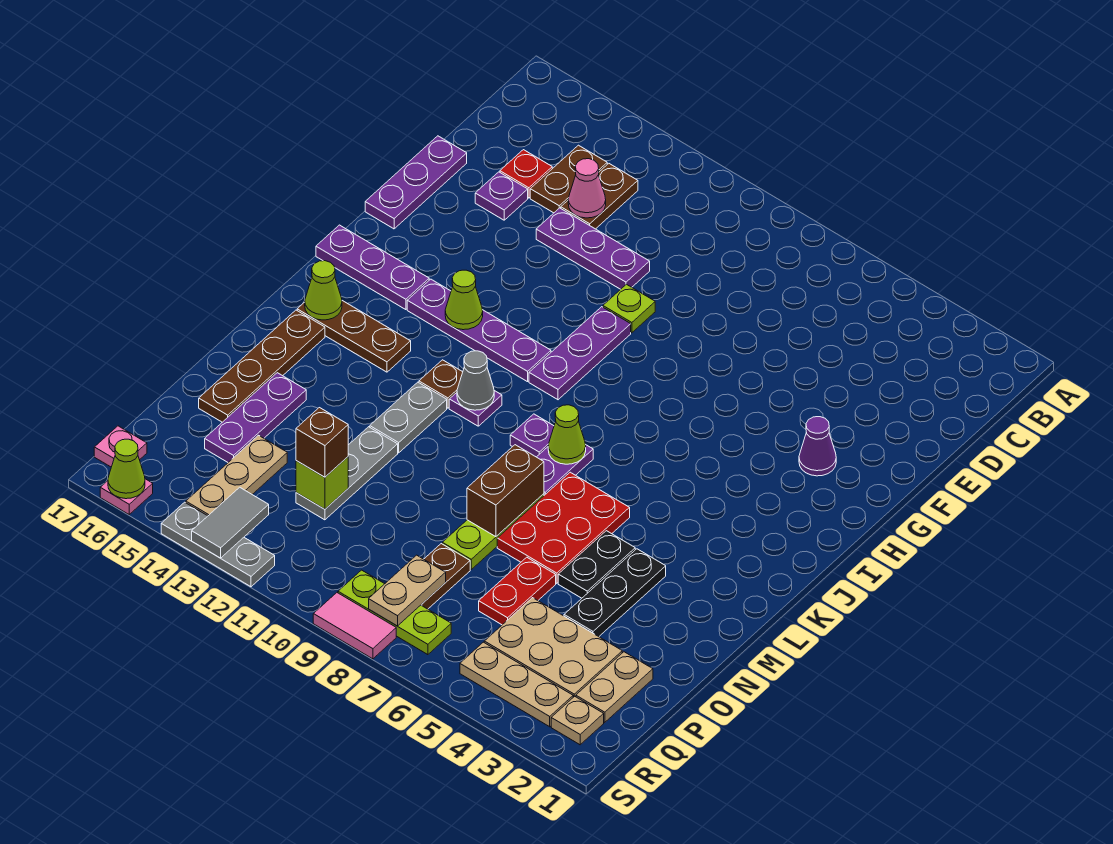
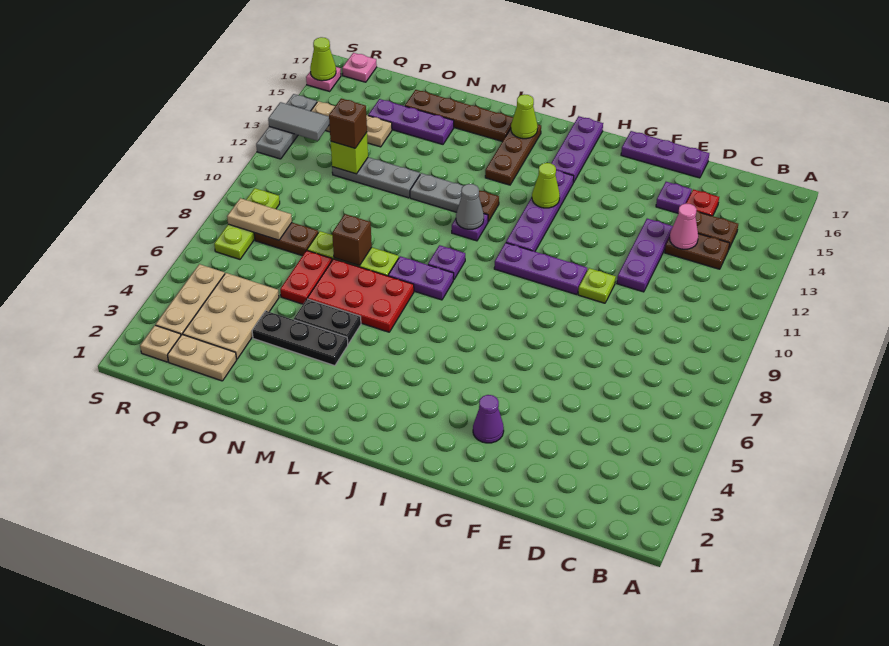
lime cone K8 level 2 -> none
brown brick M8:N8 level 2 -> brown brick N8 level 2
red plate O6:P6 level 1 -> red plate O6:O7 level 1
pink tile S8:S9 level 1 -> none

